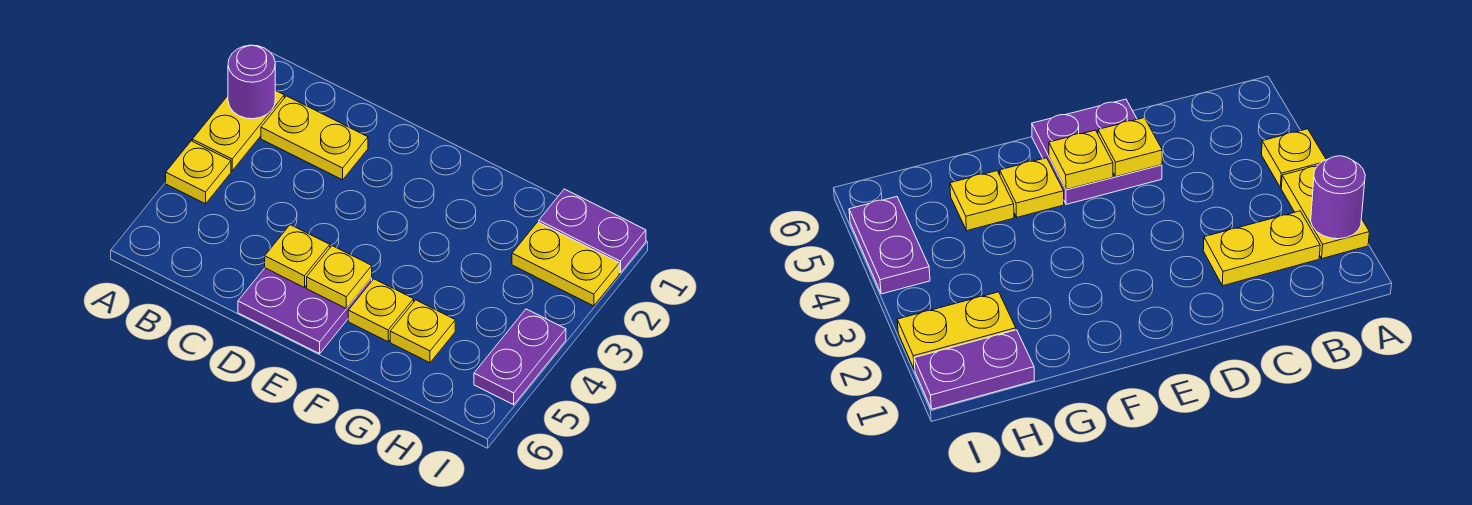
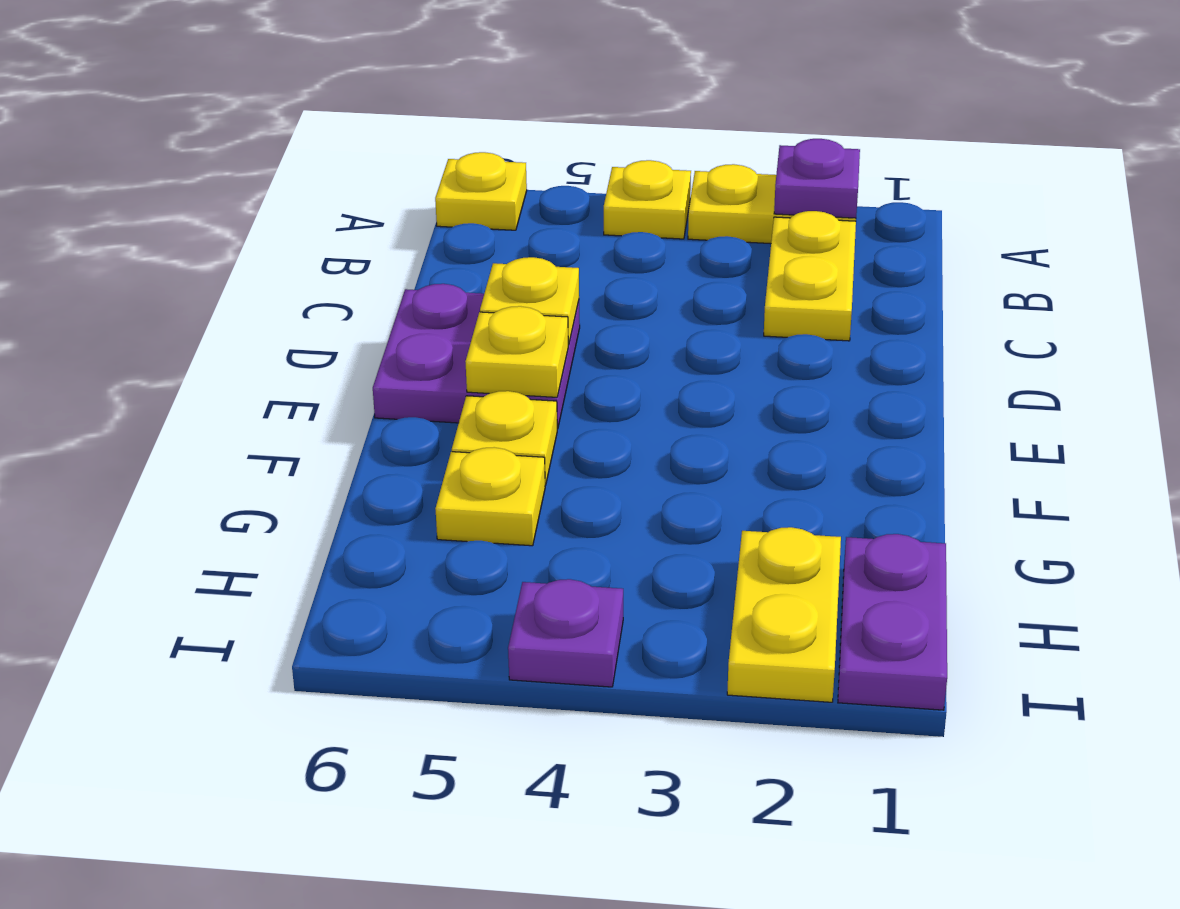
purple round brick A2 level 2 -> purple plate A2 level 2
none -> yellow plate A6 level 1
purple plate I4:I5 level 1 -> purple plate I4 level 1

